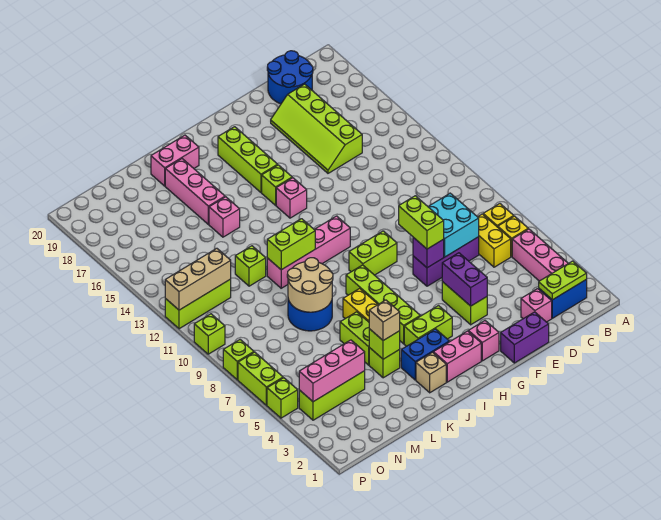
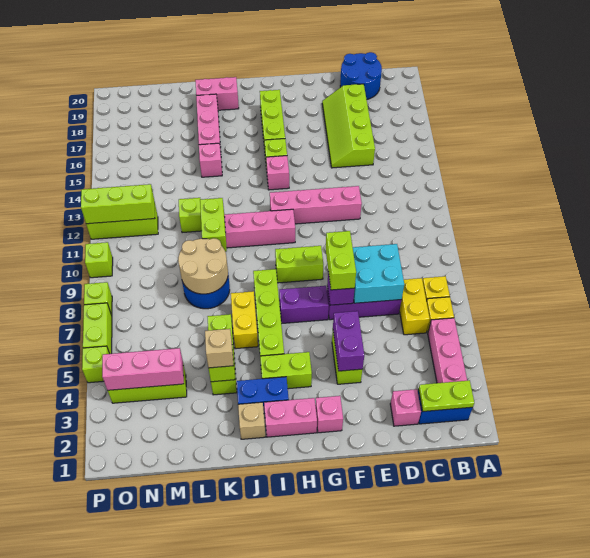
purple brick E1:F1 level 1 -> purple brick G7:H7 level 1
none -> pink brick E12:H12 level 1
lime brick J11:K11 level 2 -> lime brick K10:K11 level 2
tan brick N12:P12 level 2 -> lime brick N12:P12 level 2

